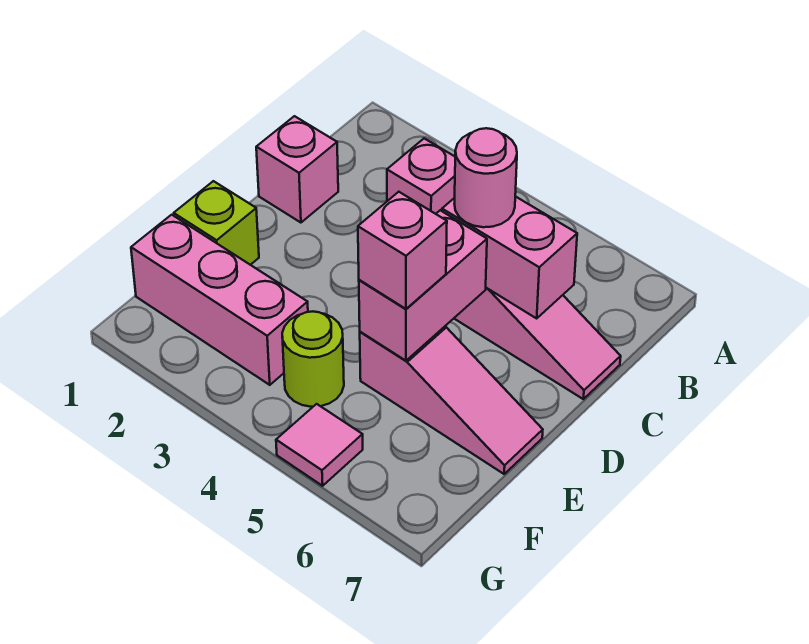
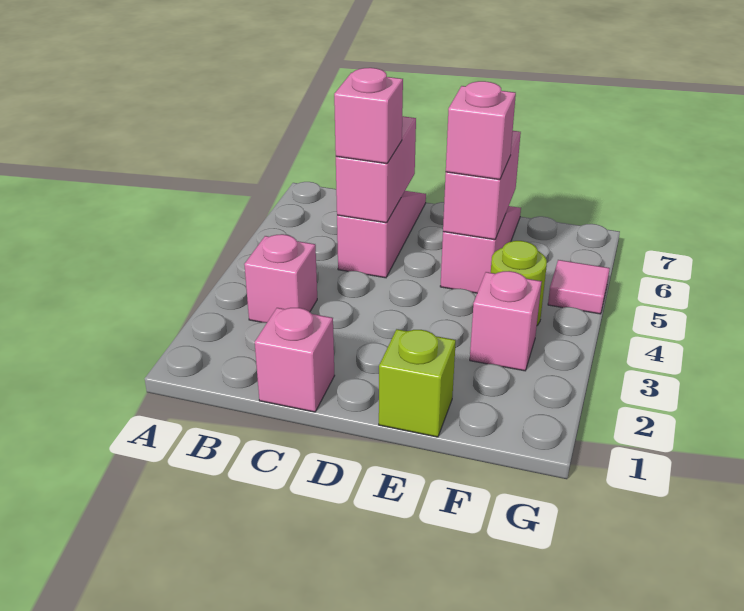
pink round brick C5 level 3 -> pink brick C5 level 3
pink brick D5:E5 level 2 -> pink brick E5:E6 level 2
pink brick F1:F3 level 1 -> pink brick F3 level 1

